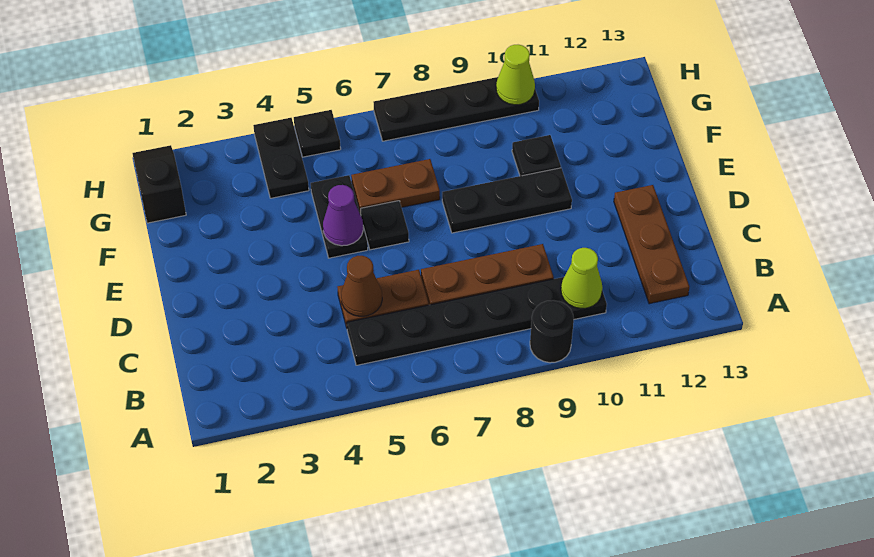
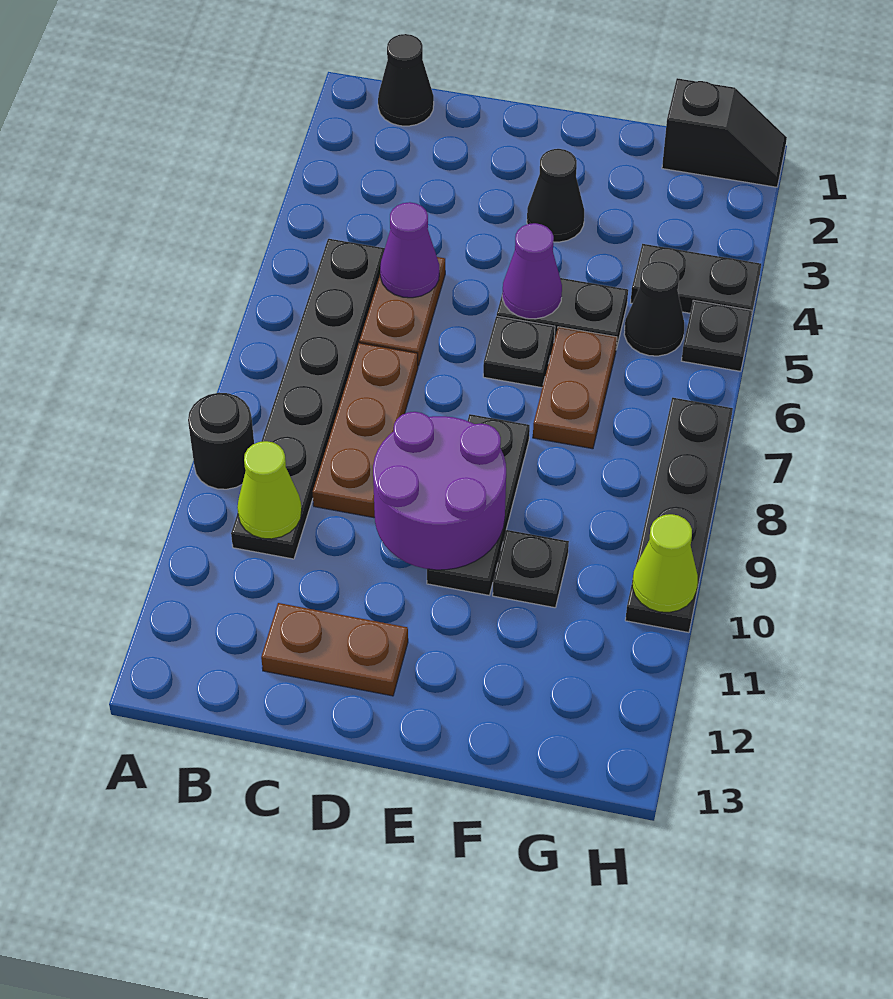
none -> black cone B1 level 1
brown plate B12:D12 level 1 -> brown plate C12:D12 level 1
brown cone C5 level 2 -> purple cone C5 level 2
none -> purple round brick D9:E10 level 2
none -> black cone E3 level 1
none -> black cone G5 level 1

